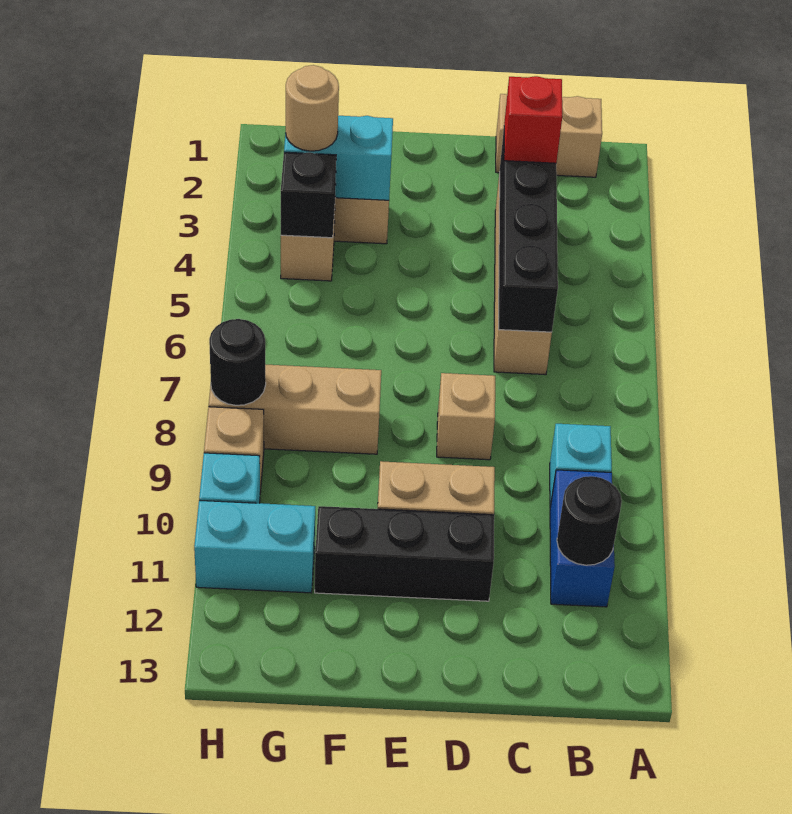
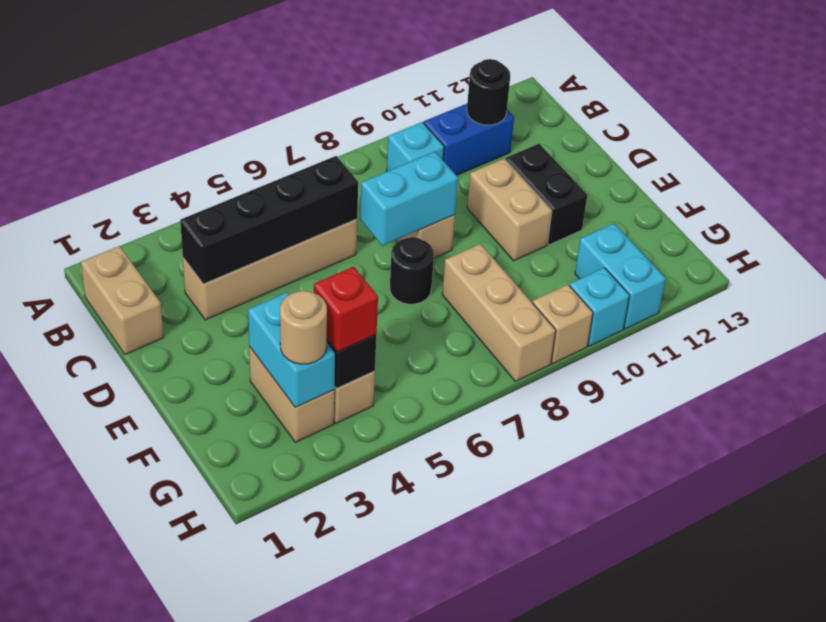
red brick C3 level 3 -> red brick G4 level 3
none -> cyan brick D7:D8 level 2
black brick D11:F11 level 1 -> black brick D11:E11 level 1
black round brick H8 level 2 -> black round brick E7 level 1

